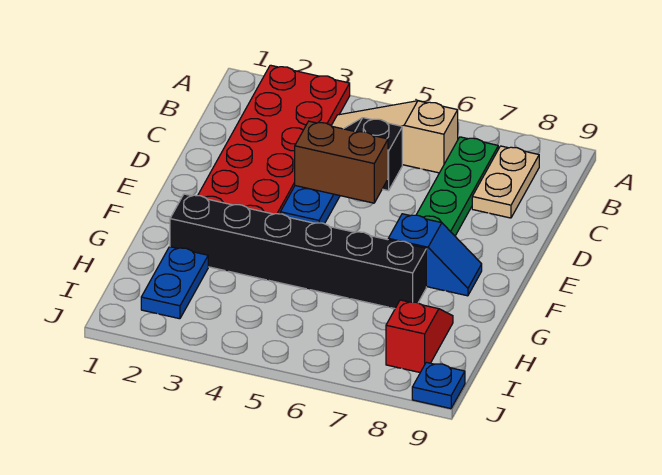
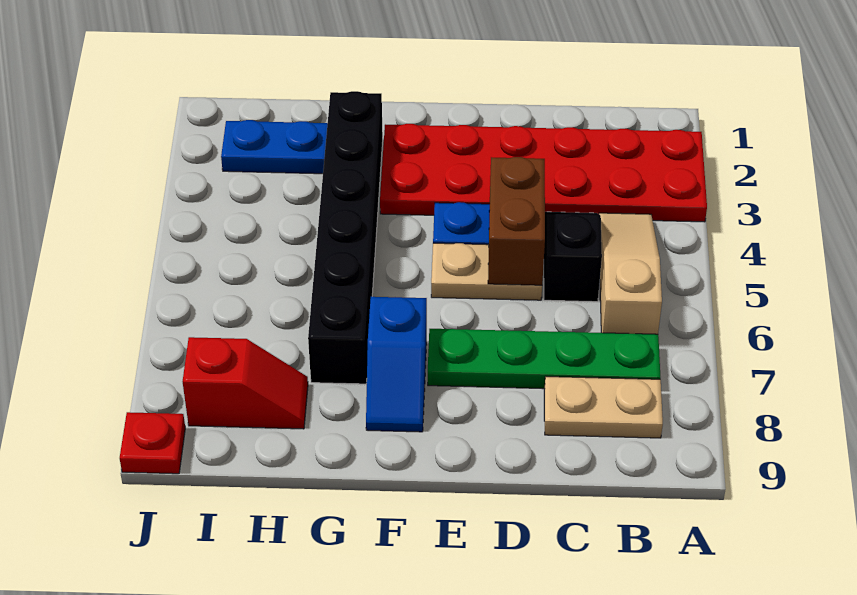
none -> tan plate D5:E5 level 1
blue plate J9 level 1 -> red plate J9 level 1

